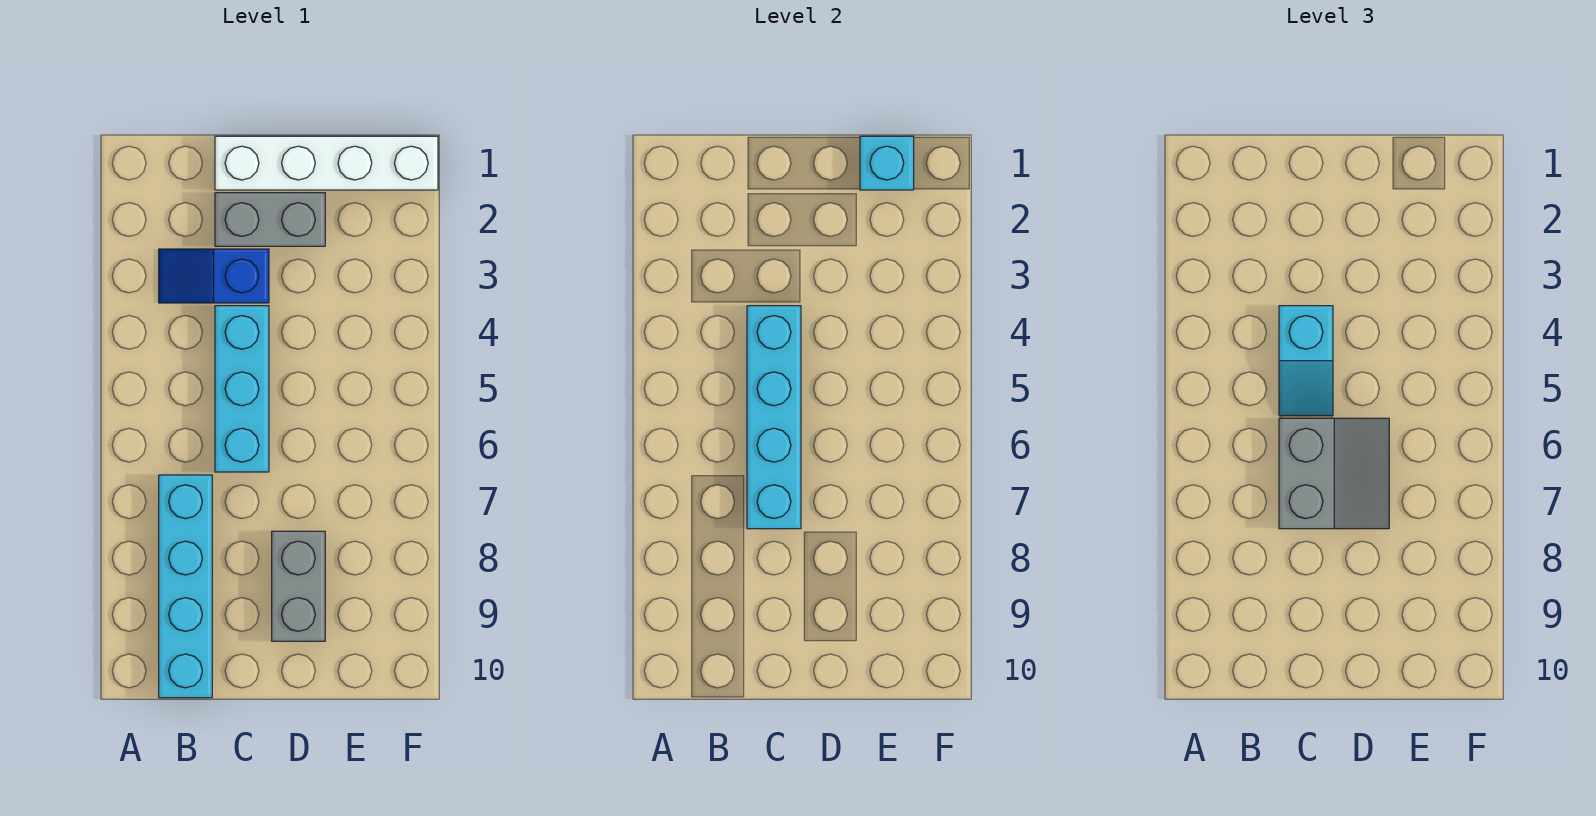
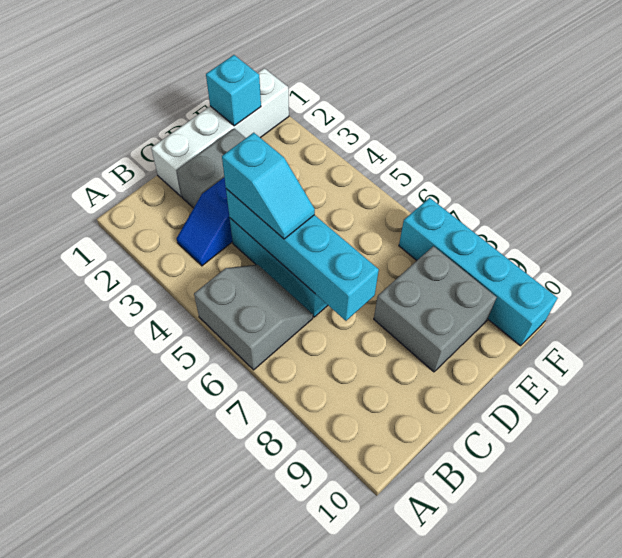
cyan brick B7:B10 level 1 -> cyan brick F7:F10 level 1
grey slope C6:D7 level 3 top C -> grey slope A5:B6 level 1 top A
grey brick D8:D9 level 1 -> grey brick D8:E9 level 1

